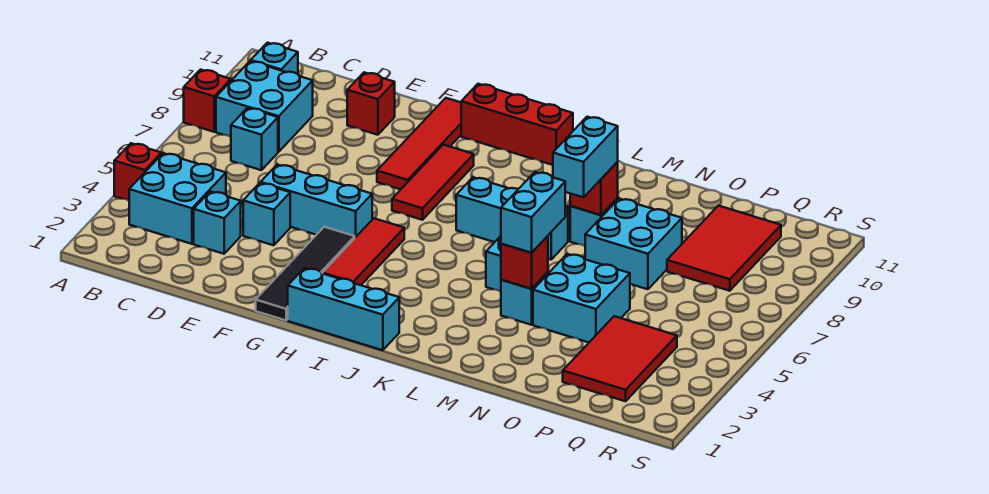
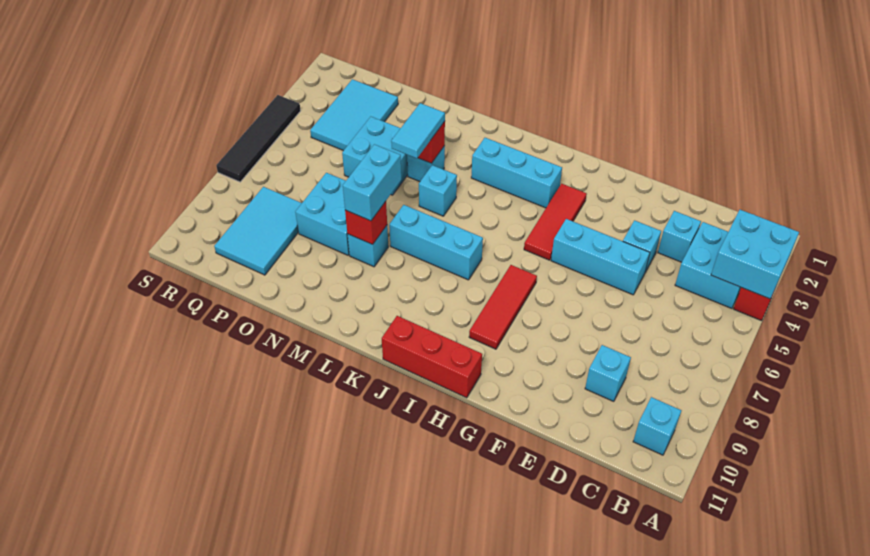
red brick A8 level 1 -> none
cyan brick B8:C9 level 1 -> cyan brick A3:B4 level 2
cyan brick C7 level 1 -> cyan brick D9 level 1
red brick E10 level 1 -> none
black tile G1:G4 level 1 -> black tile S4:S7 level 1
red tile G8:G11 level 1 -> none
cyan brick H1:J1 level 1 -> cyan brick I3:K3 level 1
cyan brick M4:M5 level 3 -> cyan tile M4:M5 level 3
red tile P2:Q4 level 1 -> cyan tile P2:Q4 level 1
red tile P8:Q10 level 1 -> cyan tile P8:Q10 level 1

